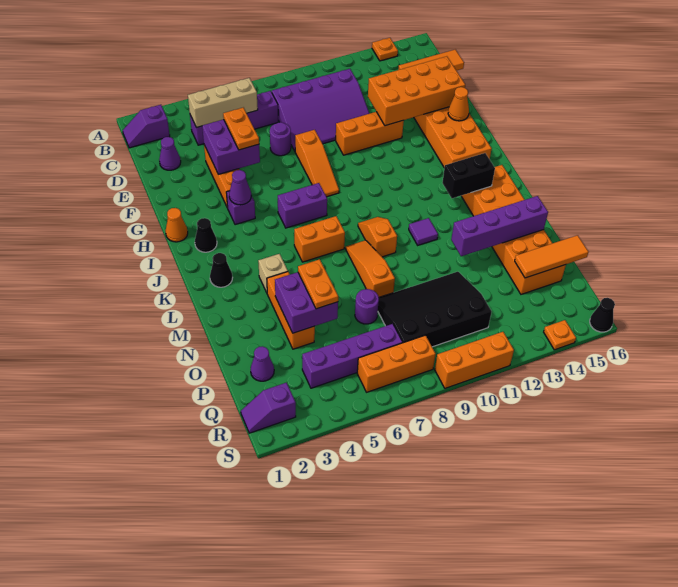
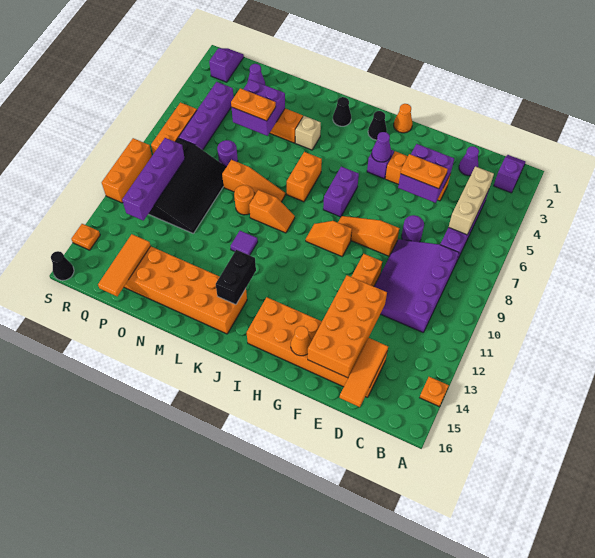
none -> orange slope H9:I9 level 1 top H
none -> orange round brick M9 level 1
purple brick N12:N15 level 2 -> purple brick Q9:Q12 level 2

